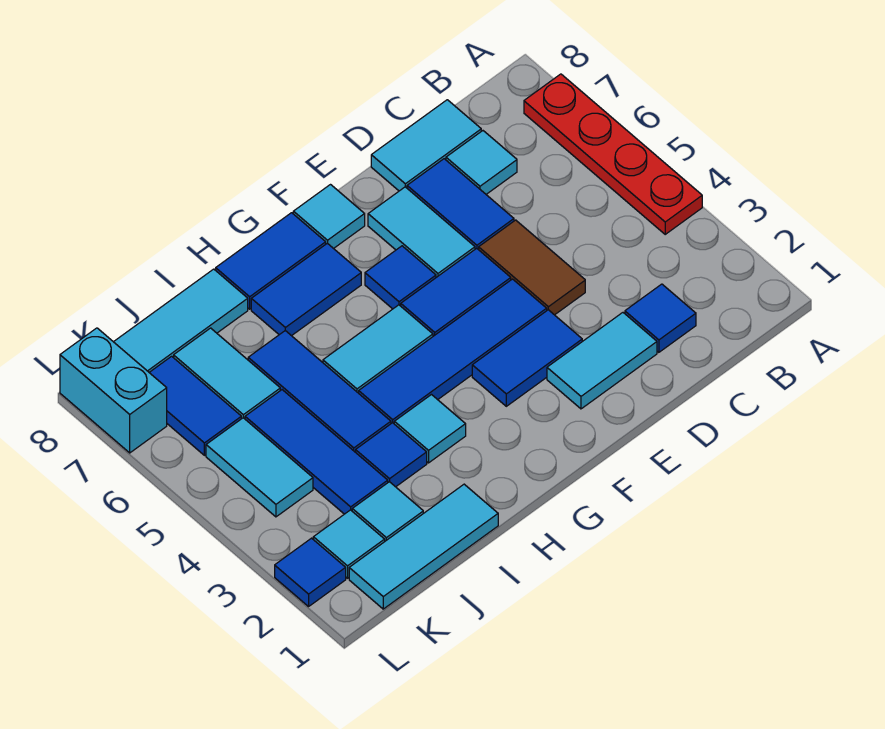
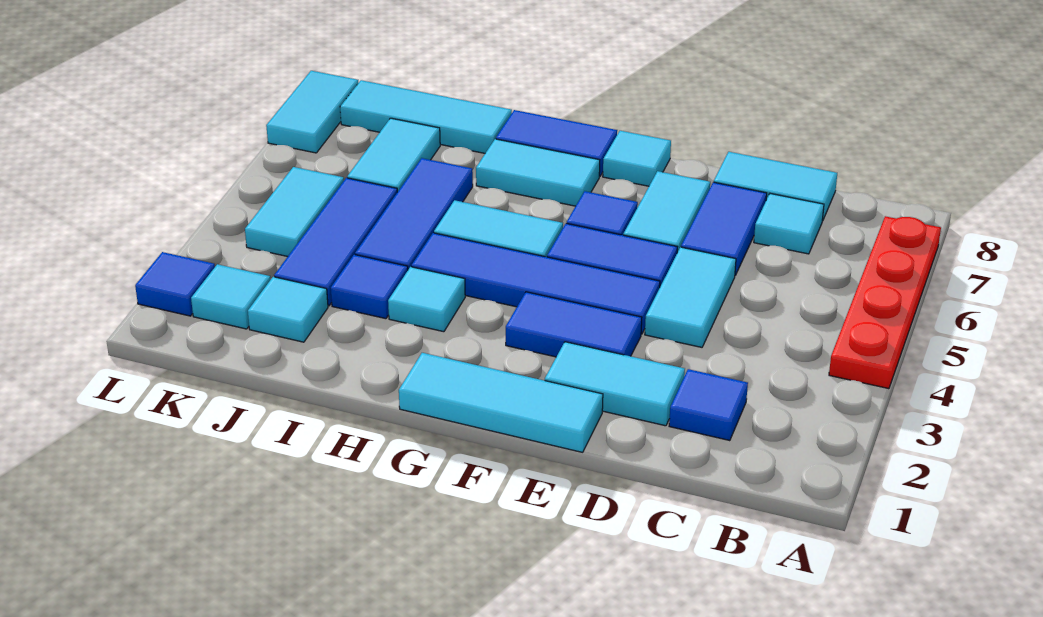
brown tile D4:D5 level 1 -> cyan tile D4:D5 level 1
blue tile G7:H7 level 1 -> cyan tile G7:H7 level 1
cyan tile I1:K1 level 1 -> cyan tile E1:G1 level 1
blue tile K6:K7 level 1 -> none
cyan brick L7:L8 level 1 -> cyan tile L7:L8 level 1

